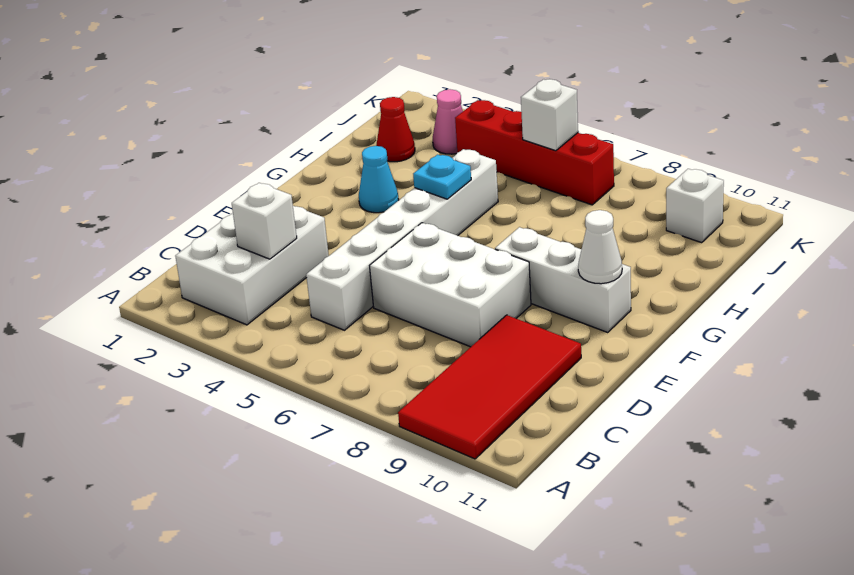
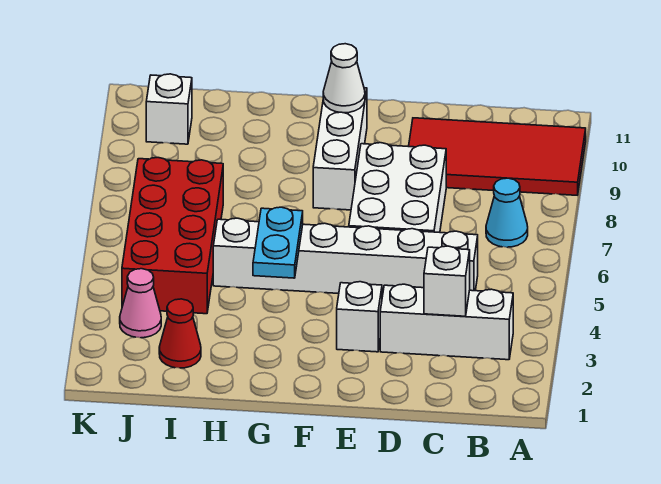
white brick B2:D3 level 1 -> white brick B3:D3 level 1
cyan cone G3 level 1 -> cyan cone B7 level 1
cyan plate G5 level 2 -> cyan plate G4:G5 level 2
red brick J4:J7 level 1 -> red brick I4:J7 level 1
white brick J6 level 2 -> white brick E3 level 1

